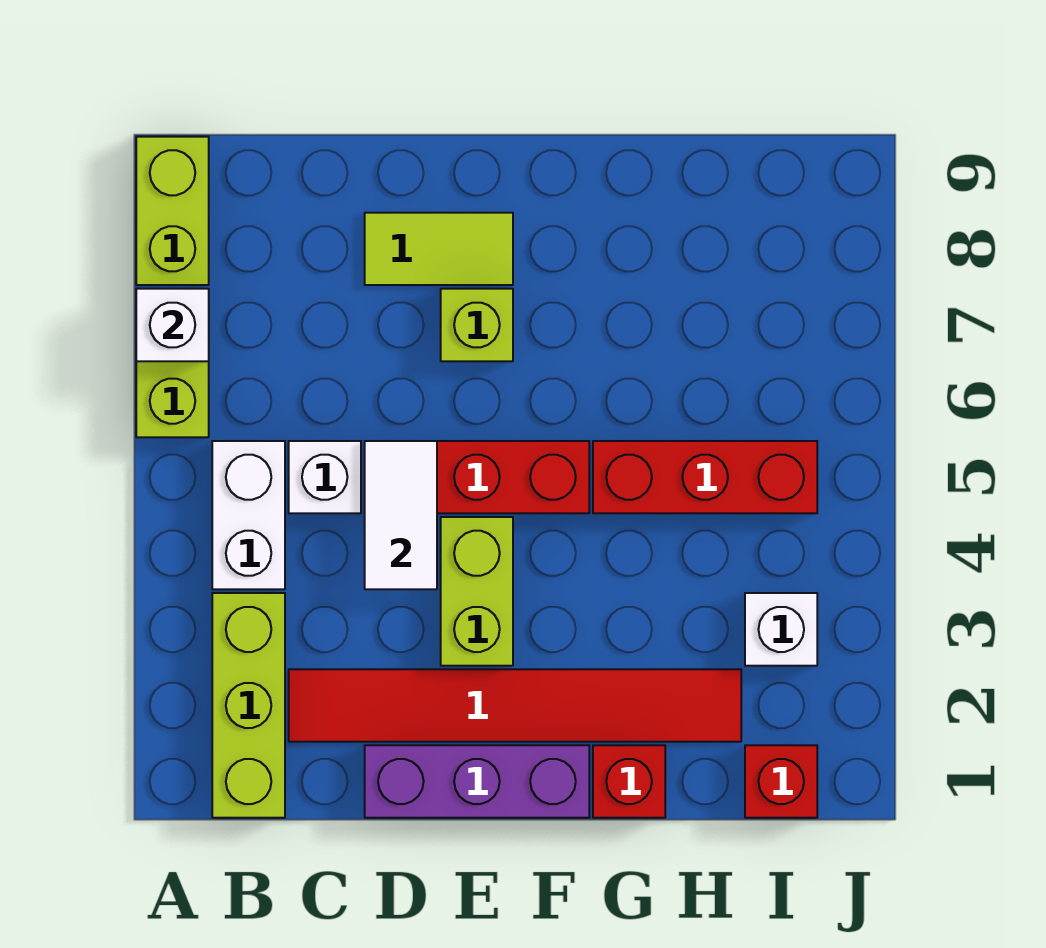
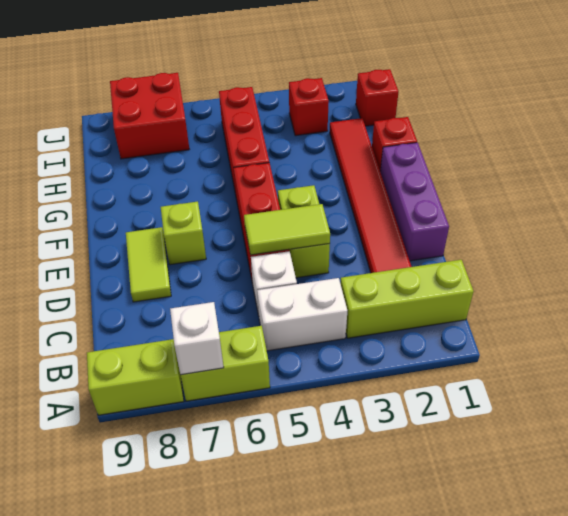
white tile D4:D5 level 2 -> lime tile D4:D5 level 2
lime brick E3:E4 level 1 -> lime brick D4:E4 level 1
white brick I3 level 1 -> red brick I3 level 1
none -> red brick I7:J8 level 1

